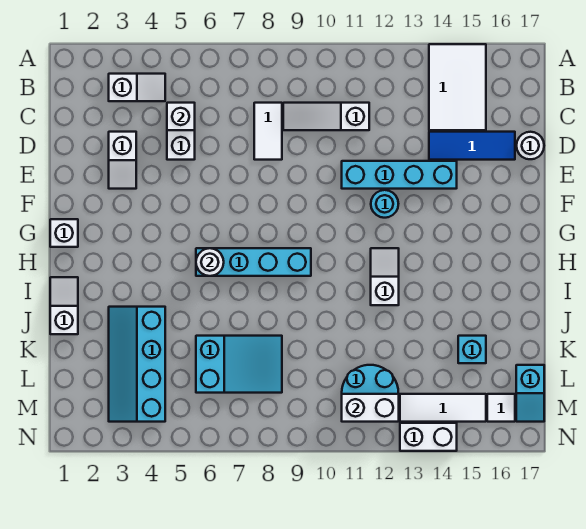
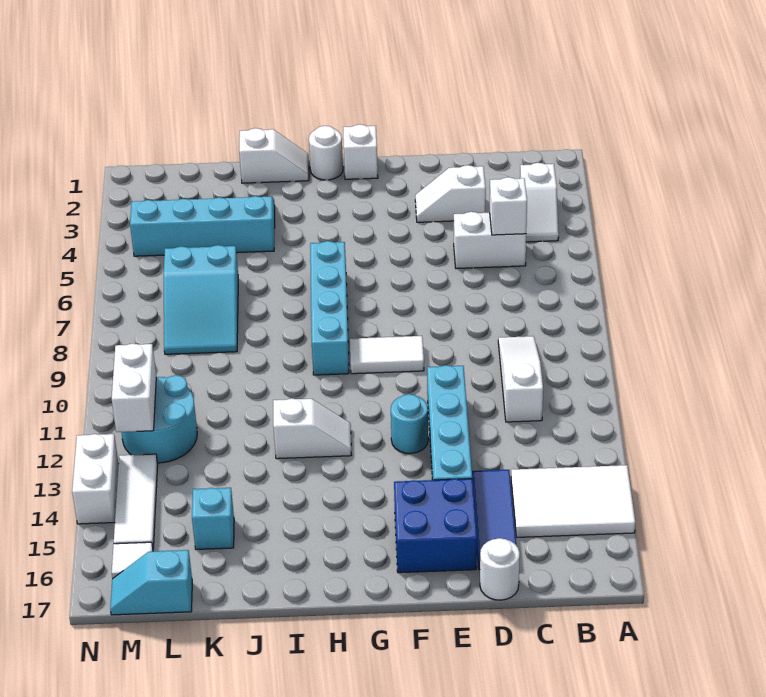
white tile C8:D8 level 1 -> white tile F9:G9 level 1
none -> blue brick E15:F16 level 1
white round brick H6 level 2 -> white round brick H1 level 1

